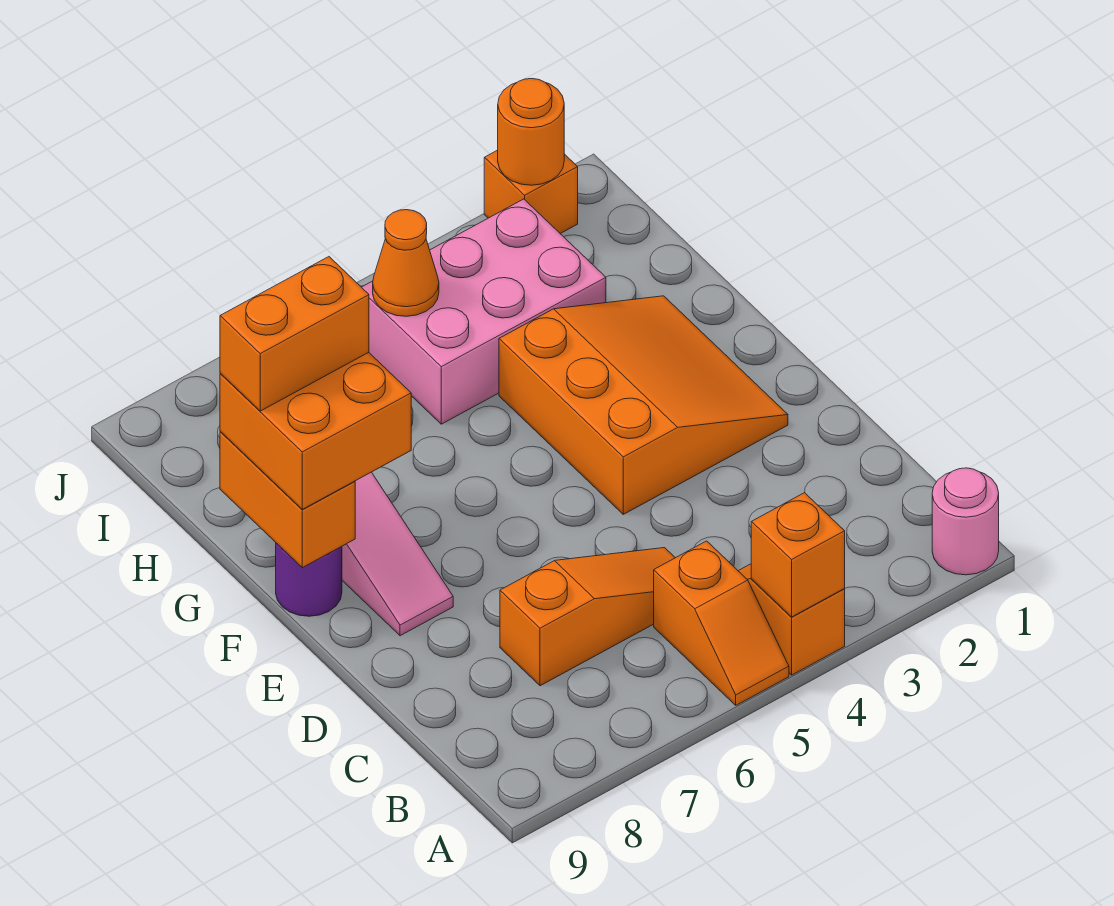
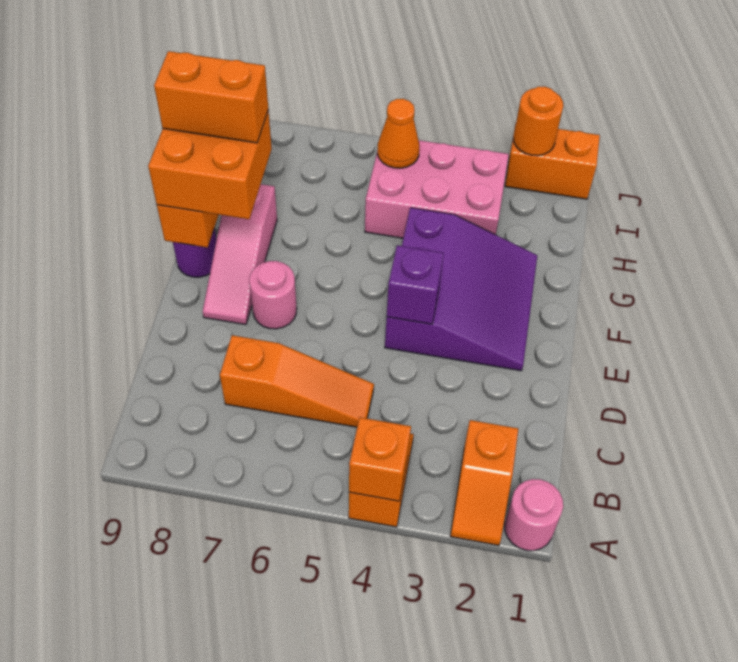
orange slope A5:B5 level 1 top B -> orange slope A2:B2 level 1 top B
orange slope E2:G4 level 1 top 4 -> purple slope E2:G4 level 1 top 4
none -> purple brick E4 level 2
none -> pink round brick E7 level 1
orange brick J2 level 1 -> orange brick J1:J2 level 1

